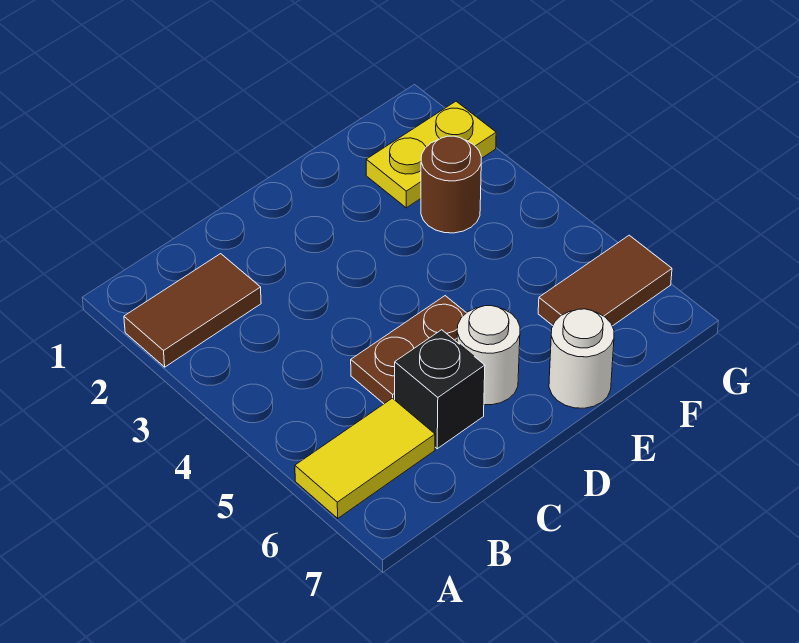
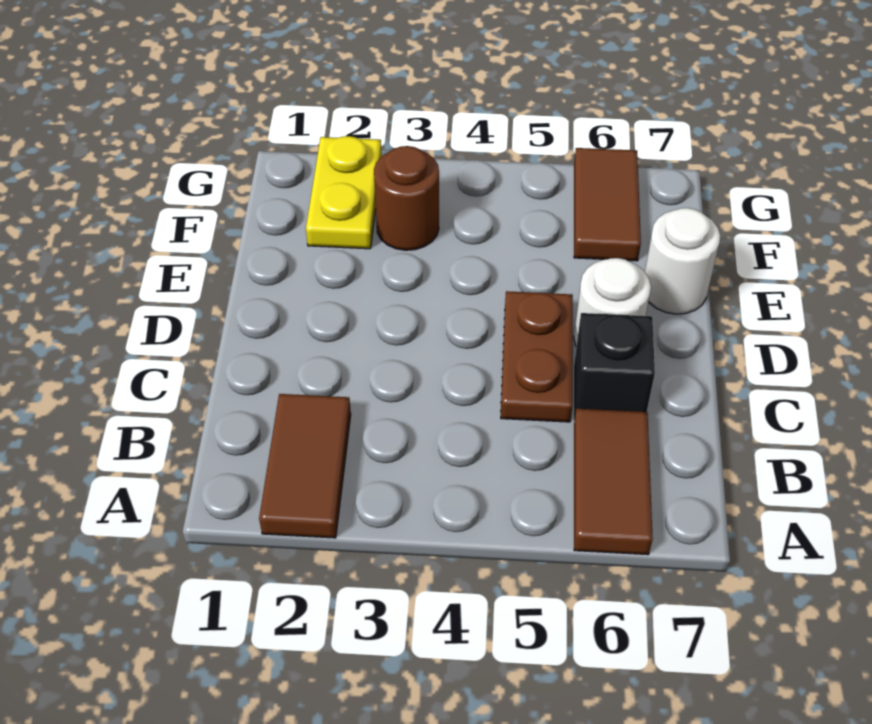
yellow tile A6:B6 level 1 -> brown tile A6:B6 level 1

